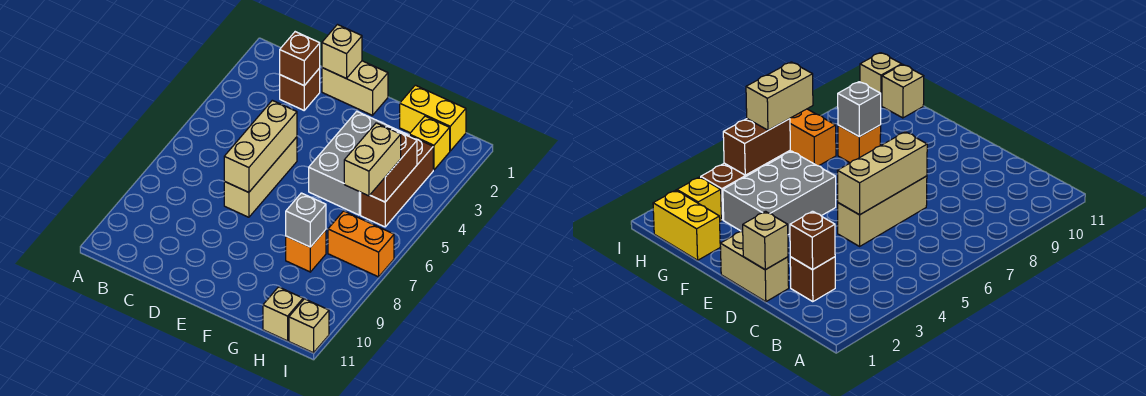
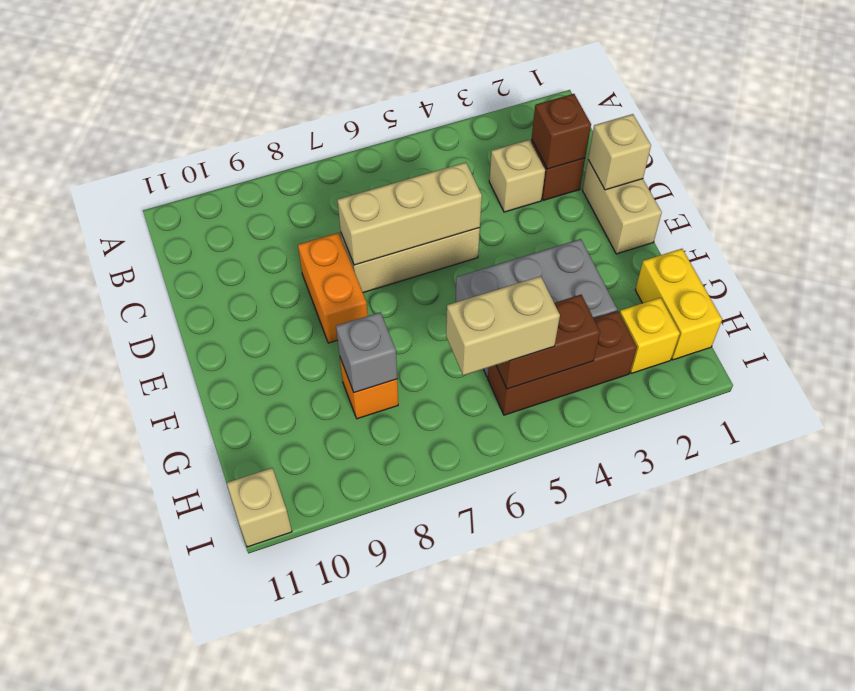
orange brick H7:I7 level 1 -> orange brick D8:E8 level 1
tan brick H11 level 1 -> tan brick C3 level 1

